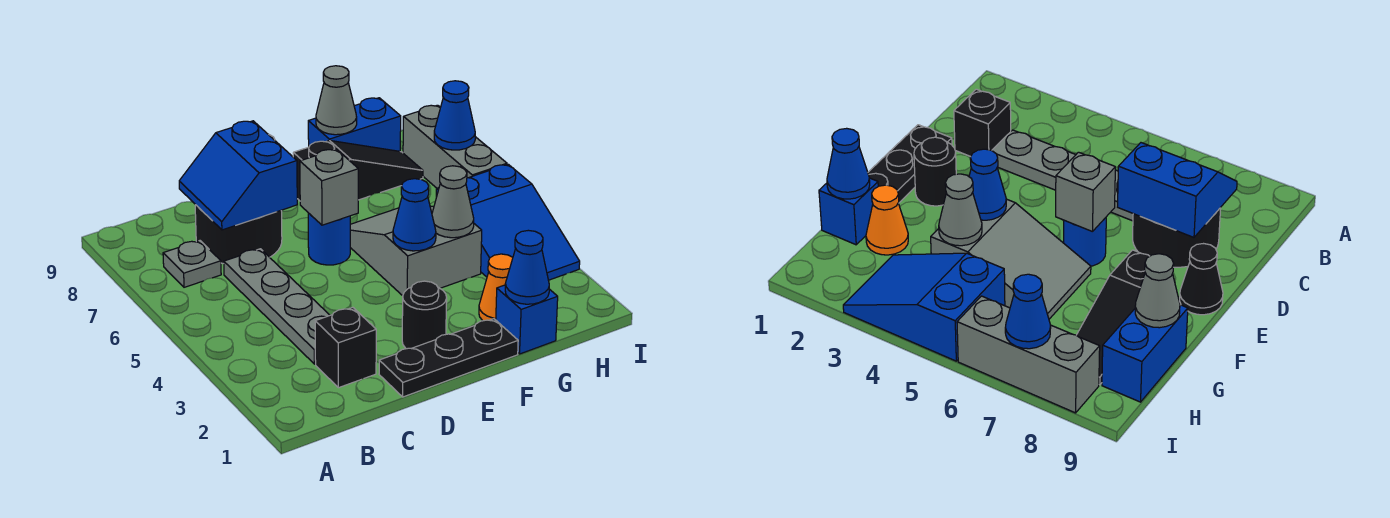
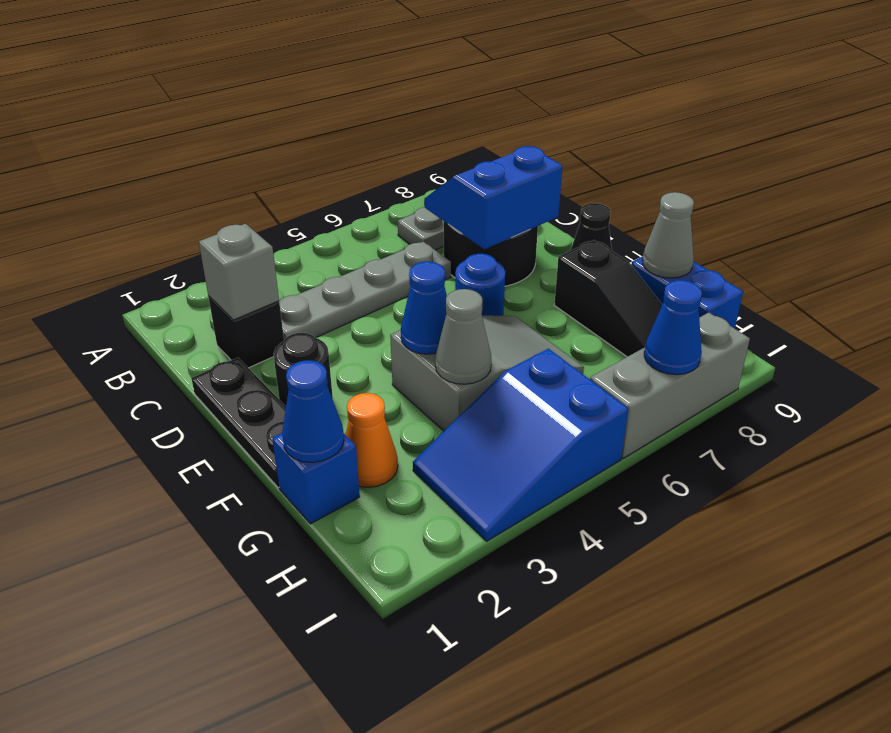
grey brick E6 level 2 -> grey brick C2 level 2

